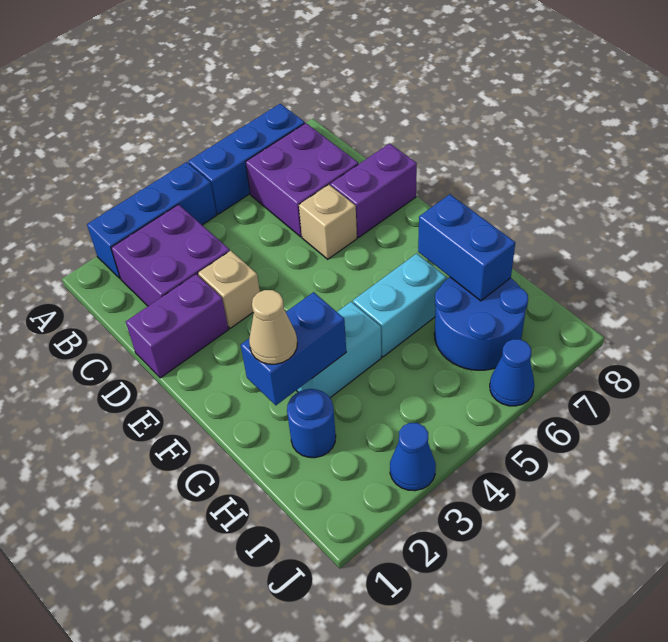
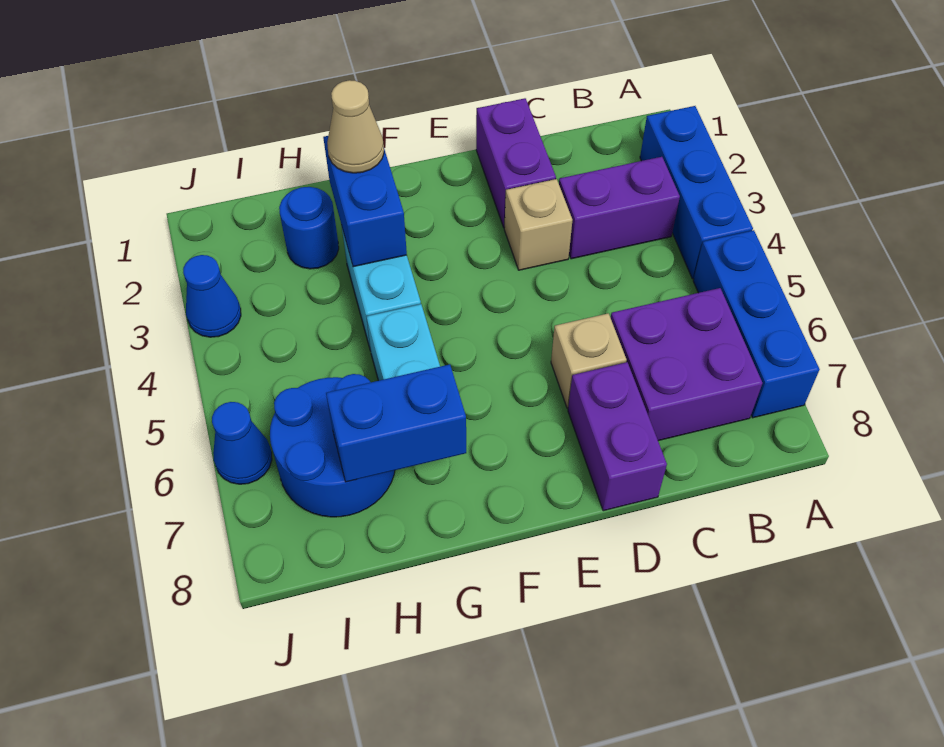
purple brick B2:C3 level 1 -> purple brick B3:C3 level 1

